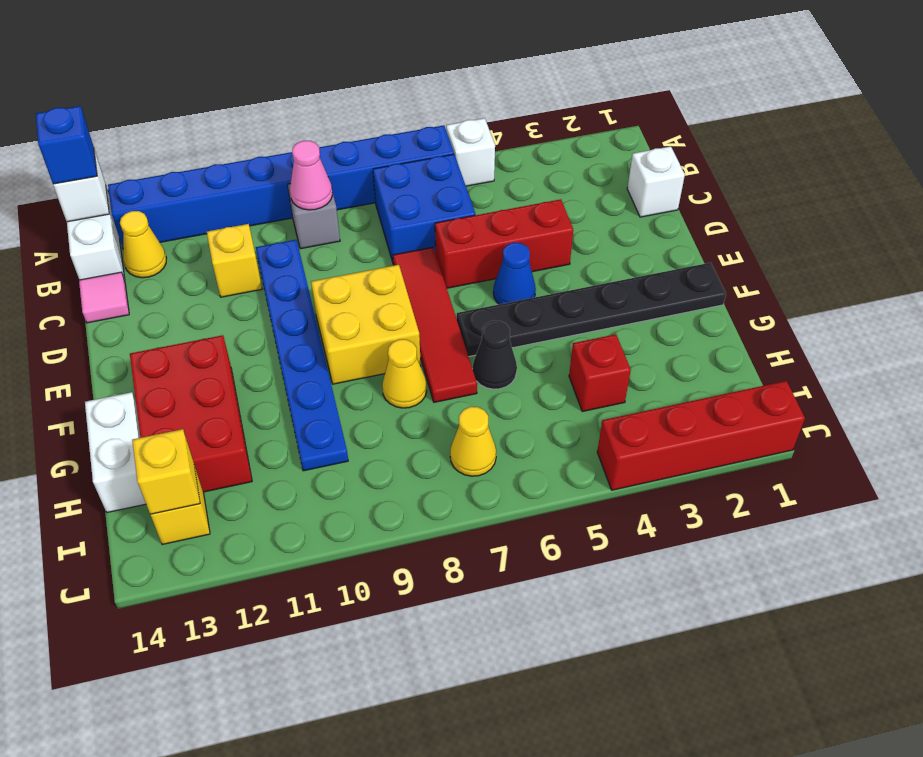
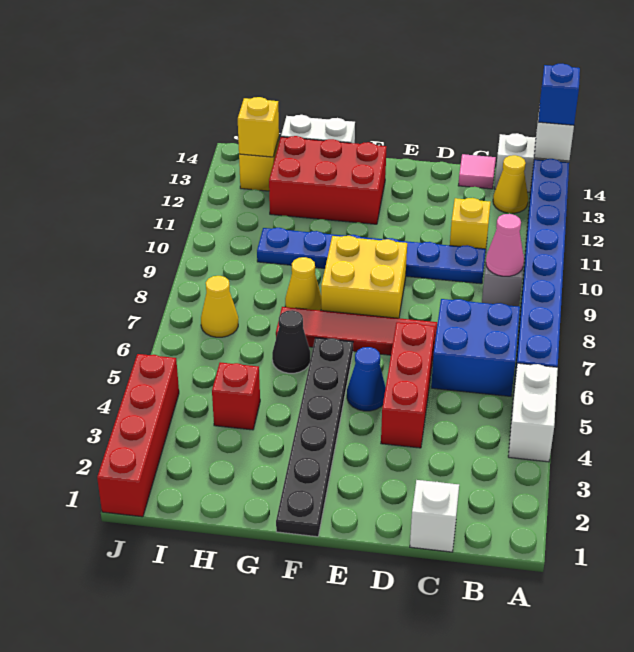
white brick A5 level 1 -> white brick A4:A5 level 1

